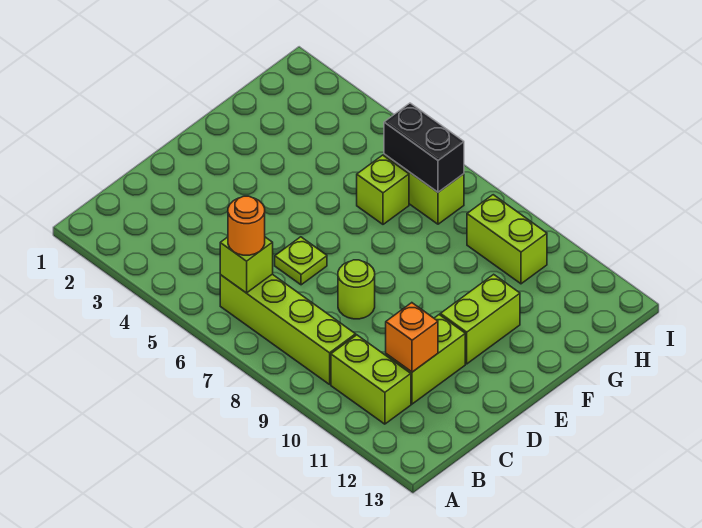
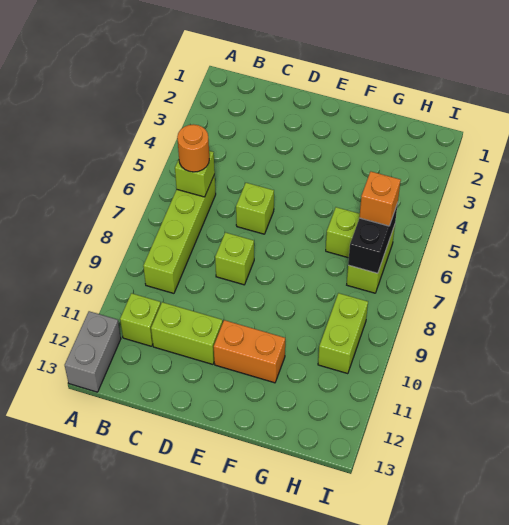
none -> grey brick A12:A13 level 1
lime brick B10:B11 level 1 -> lime brick B11 level 1
orange brick C11 level 2 -> orange brick H6 level 3
lime plate D6 level 1 -> lime brick D6 level 1
lime round brick D8 level 1 -> lime brick D8 level 1
lime brick E11:F11 level 1 -> orange brick E11:F11 level 1

